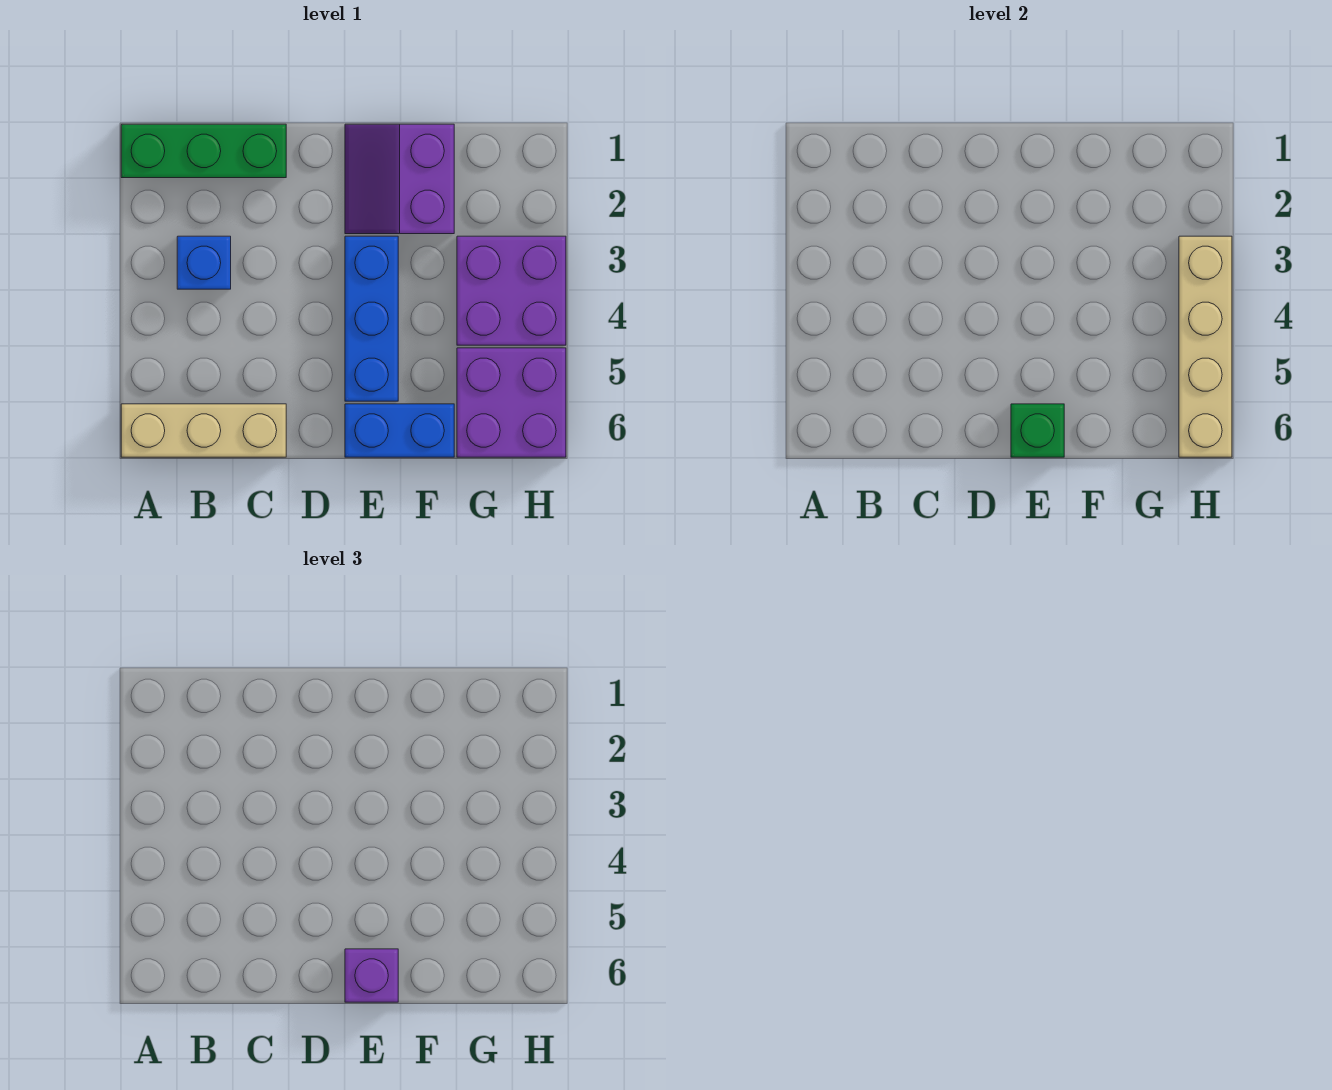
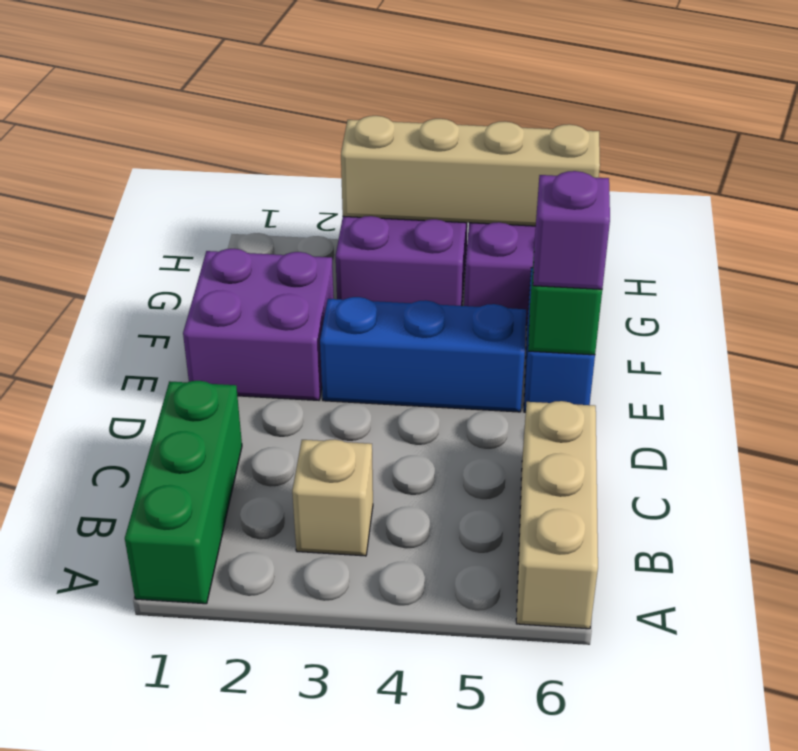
blue brick B3 level 1 -> tan brick B3 level 1
purple slope E1:F2 level 1 top F -> purple brick E1:F2 level 1

